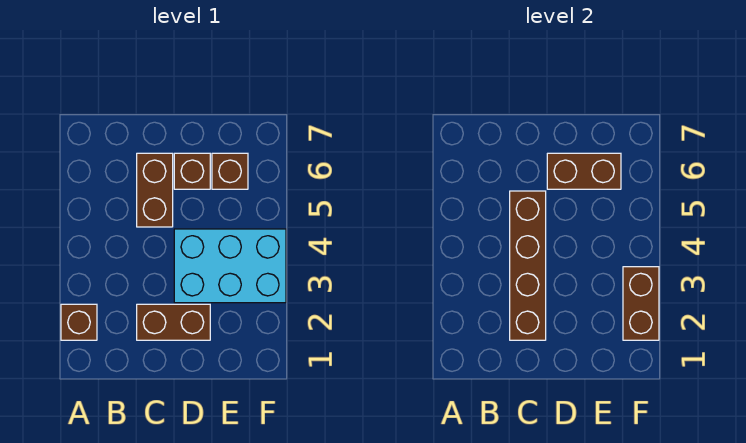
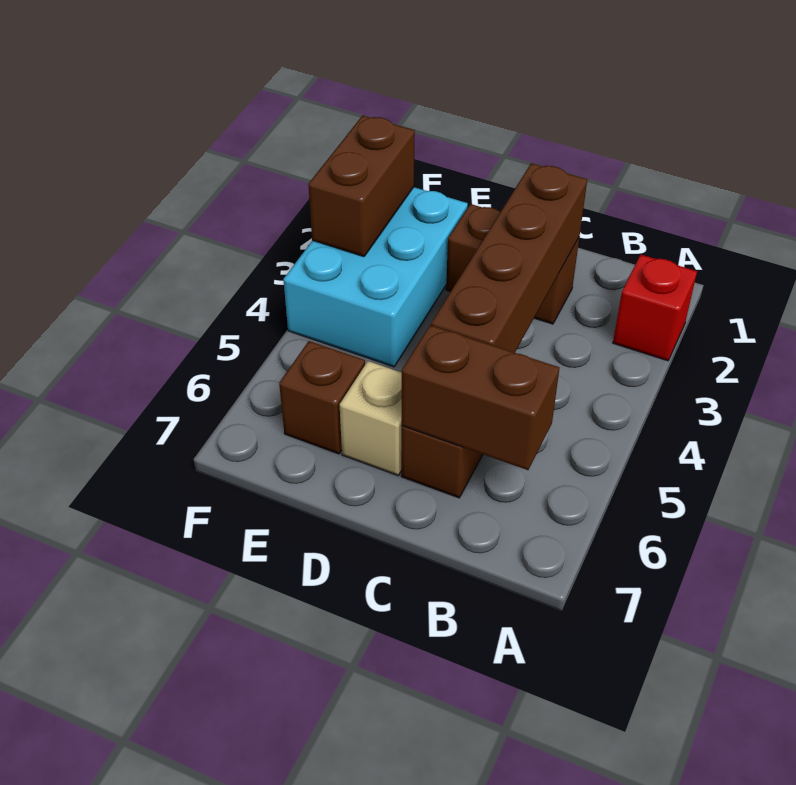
brown brick A2 level 1 -> red brick A2 level 1
cyan brick D3:F4 level 1 -> cyan brick E2:F4 level 1
brown brick D6 level 1 -> tan brick D6 level 1
brown brick D6:E6 level 2 -> brown brick B6:C6 level 2

